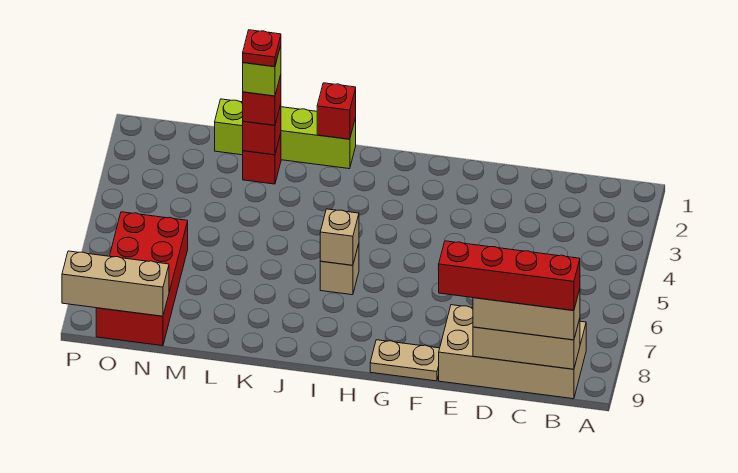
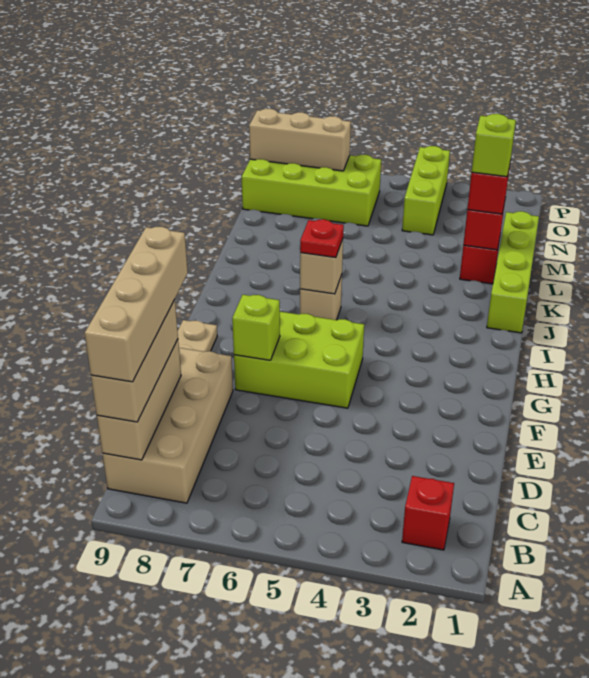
red brick B9:E9 level 4 -> tan brick B9:E9 level 4
none -> lime brick F5:G7 level 1
none -> lime brick F7 level 2
red brick J1 level 2 -> red brick B2 level 1
red plate L2 level 5 -> red plate I6 level 3
none -> lime brick N4:P4 level 1
red brick N6:O9 level 1 -> lime brick N6:O9 level 1
tan brick N9:P9 level 2 -> tan brick O7:O9 level 2

